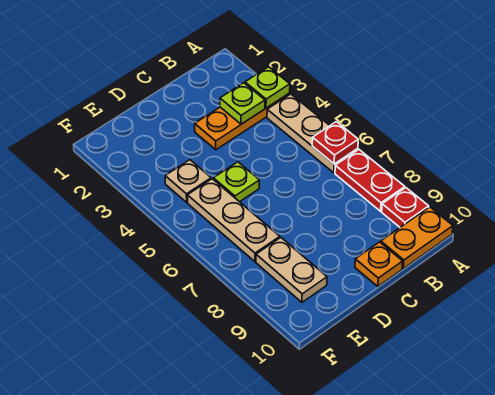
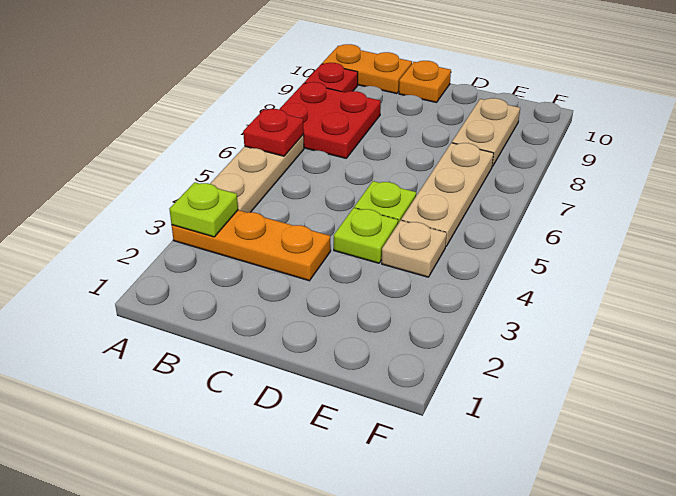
red plate A7:A8 level 1 -> red plate A7:B8 level 1
lime plate B3 level 2 -> lime plate D4 level 1

